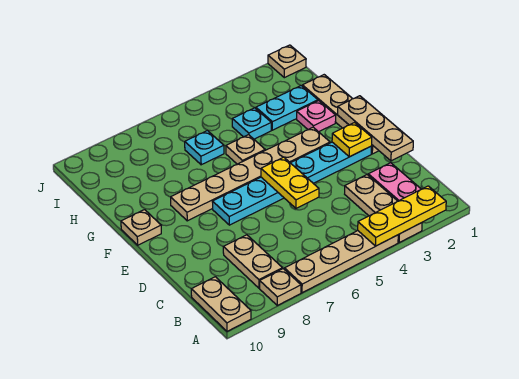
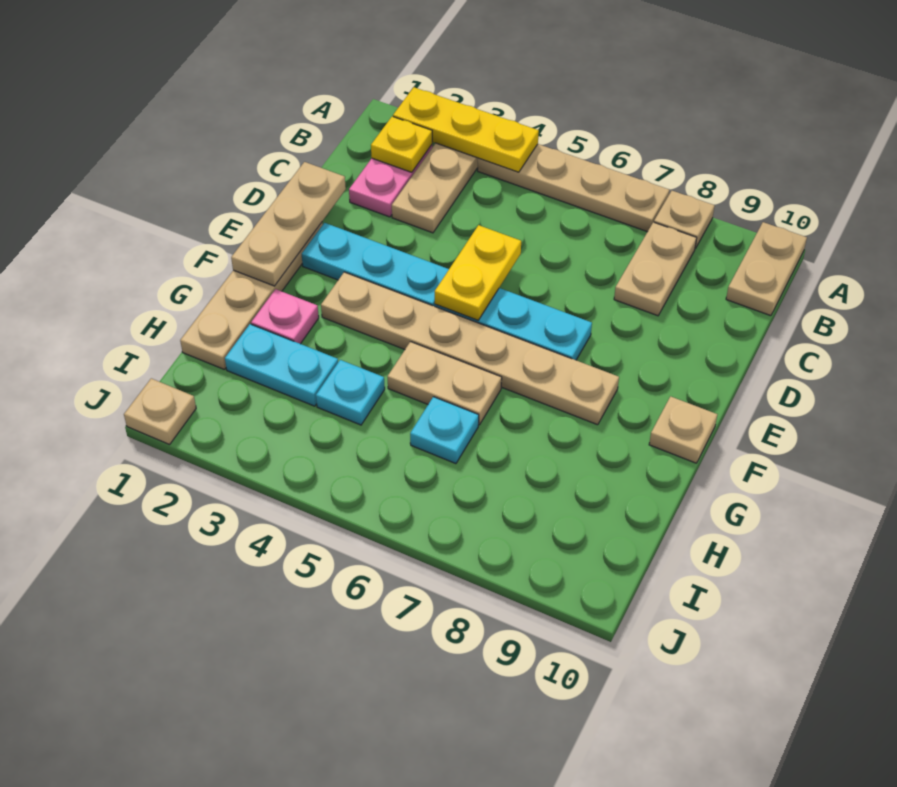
yellow plate E2 level 2 -> yellow plate B2 level 2
tan plate G5 level 1 -> tan plate G5:G6 level 1

